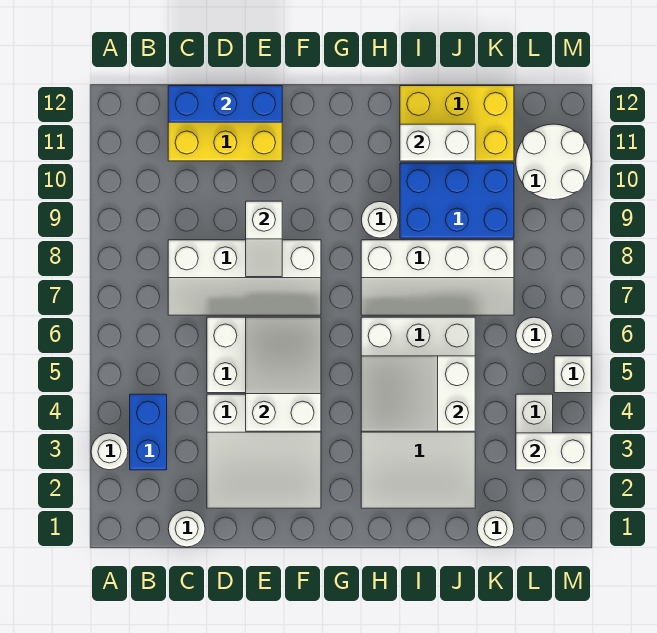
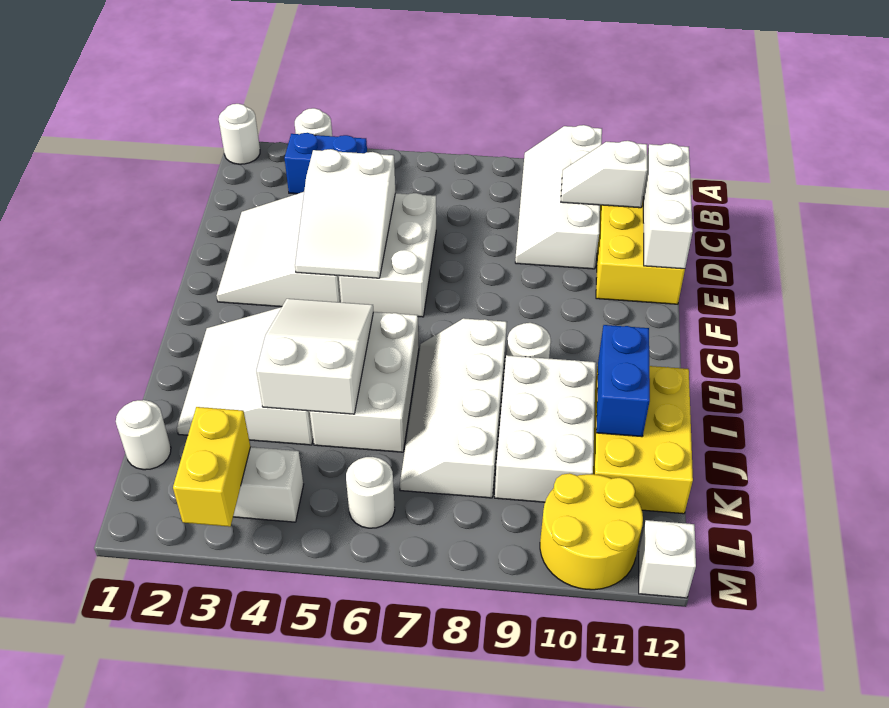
white round brick C1 level 1 -> white round brick A1 level 1
white slope C7:F8 level 1 top 8 -> white slope A9:D10 level 1 top 10
blue brick C12:E12 level 2 -> white brick C12:E12 level 2
white slope E4:F6 level 2 top 4 -> white slope D4:F5 level 2 top D
white slope E8:E9 level 2 top 9 -> white slope C10:C11 level 2 top 11
blue brick I9:K10 level 1 -> white brick I9:K10 level 1
white brick I11:J11 level 2 -> blue brick I11:J11 level 2
white brick L3:M3 level 2 -> yellow brick L3:M3 level 2
white round brick L10:M11 level 1 -> yellow round brick L10:M11 level 1
white brick M5 level 1 -> white brick M12 level 1

